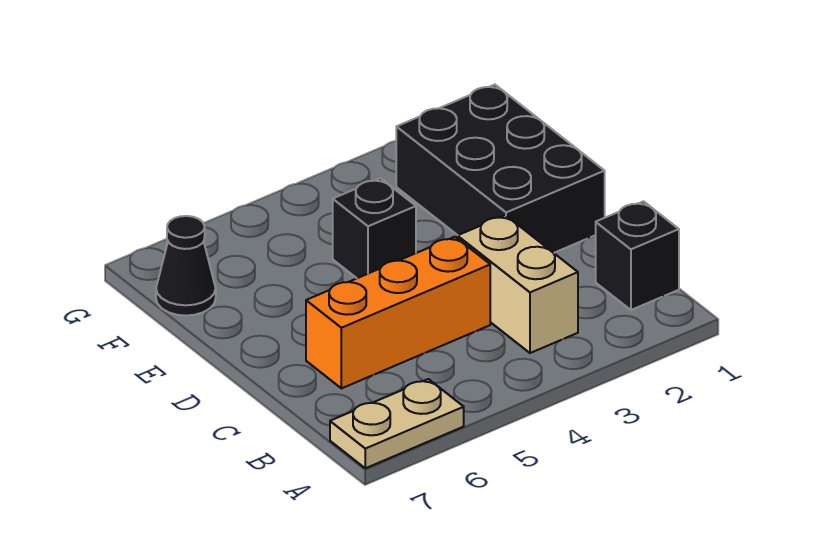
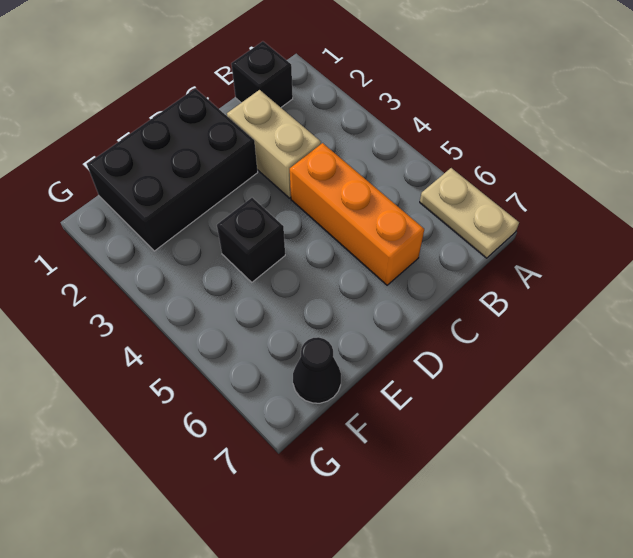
tan brick B3:C3 level 1 -> tan brick C2:C3 level 1

